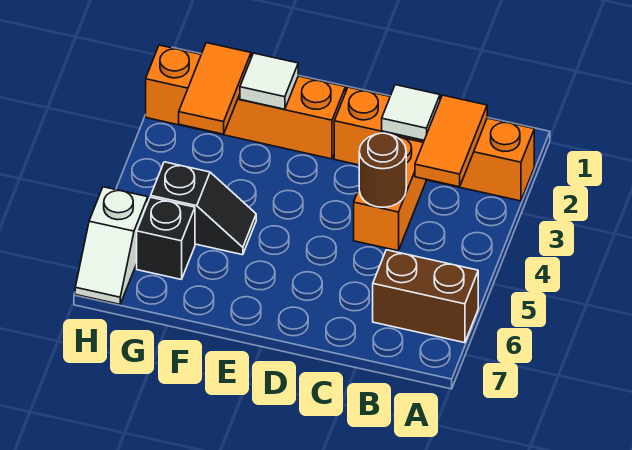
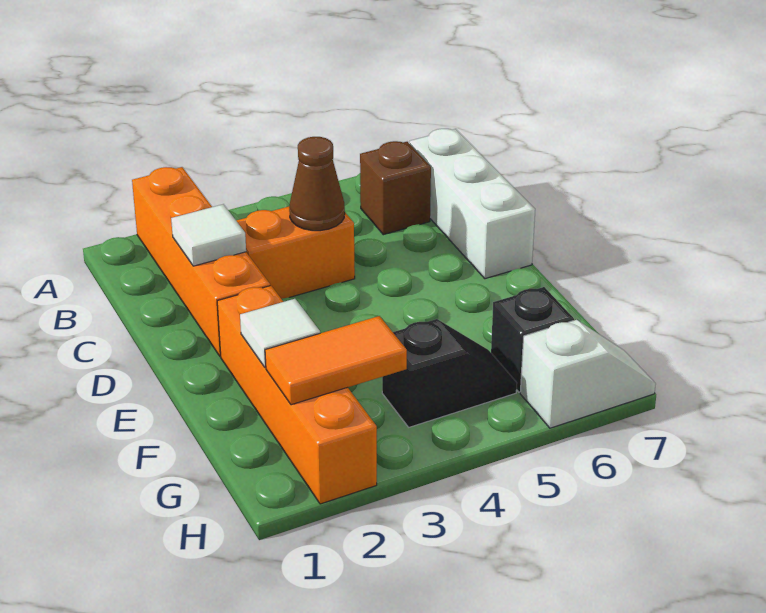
brown brick A6:B6 level 1 -> brown brick B6 level 1
orange tile B2:B3 level 2 -> none
none -> white brick B7:D7 level 1
brown round brick C4 level 2 -> brown cone C4 level 2
black slope F5:G5 level 1 top G -> black slope G4:G5 level 1 top 4

